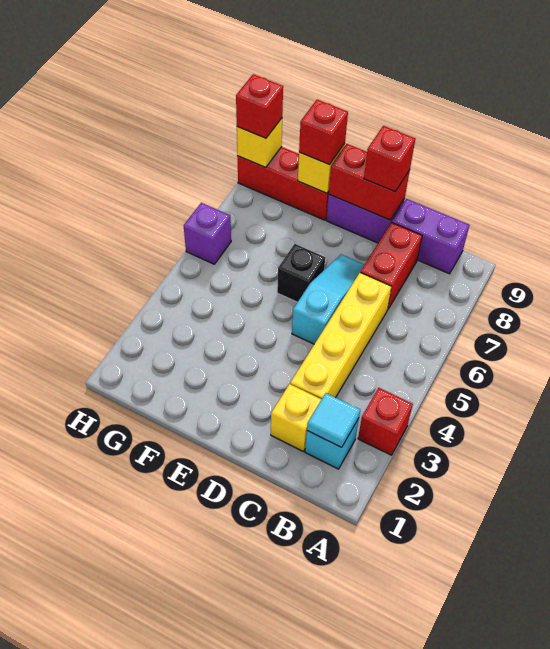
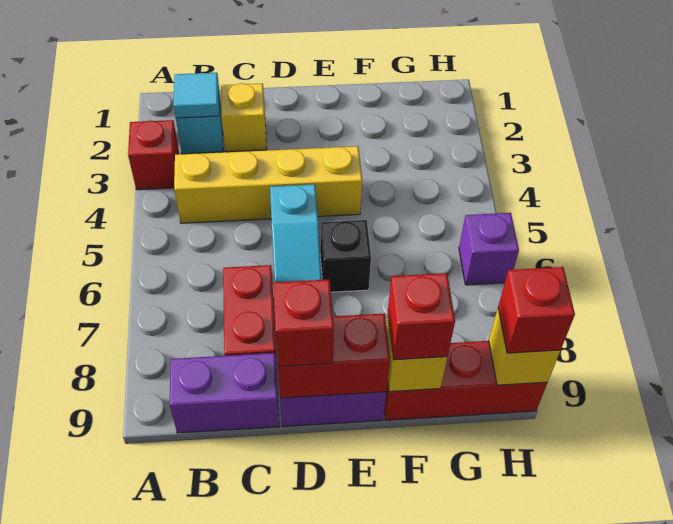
yellow brick C3:C6 level 1 -> yellow brick B4:E4 level 1

